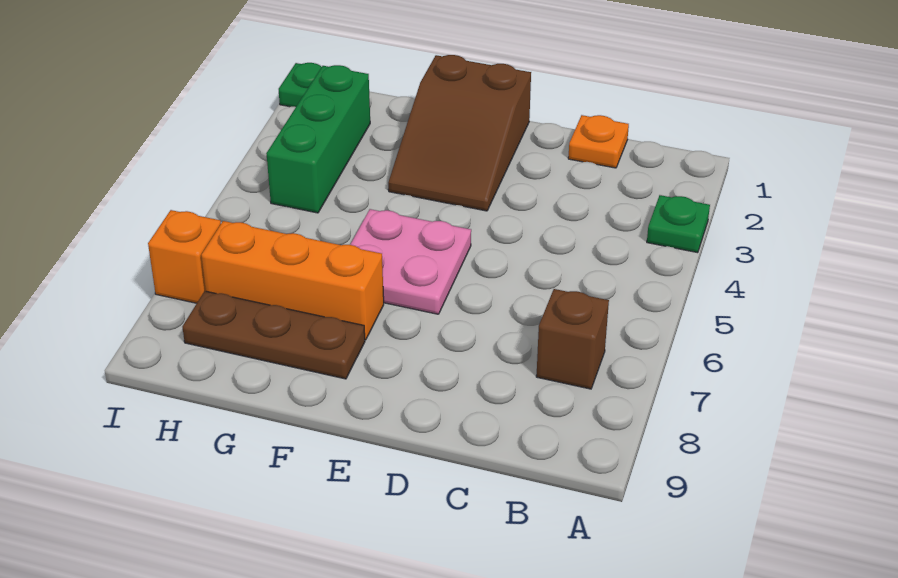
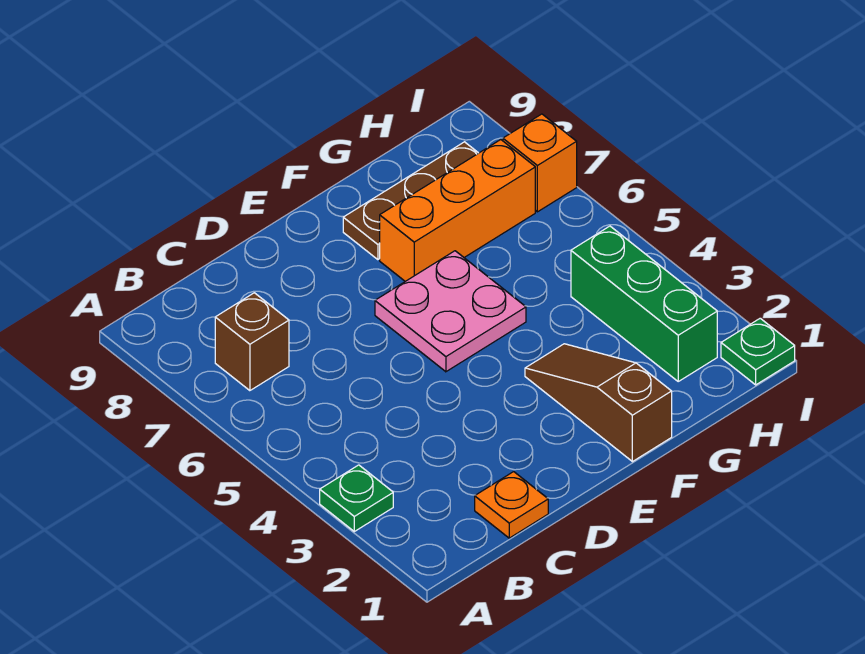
brown slope E1:F3 level 1 top 1 -> brown slope F1:F3 level 1 top 1

